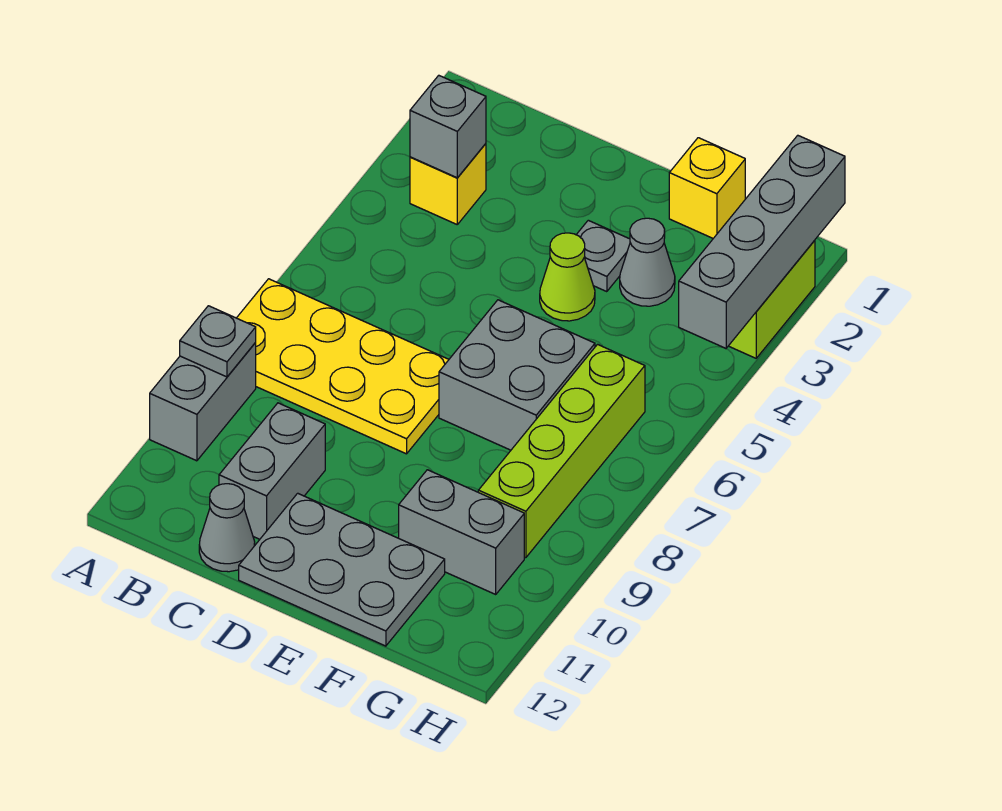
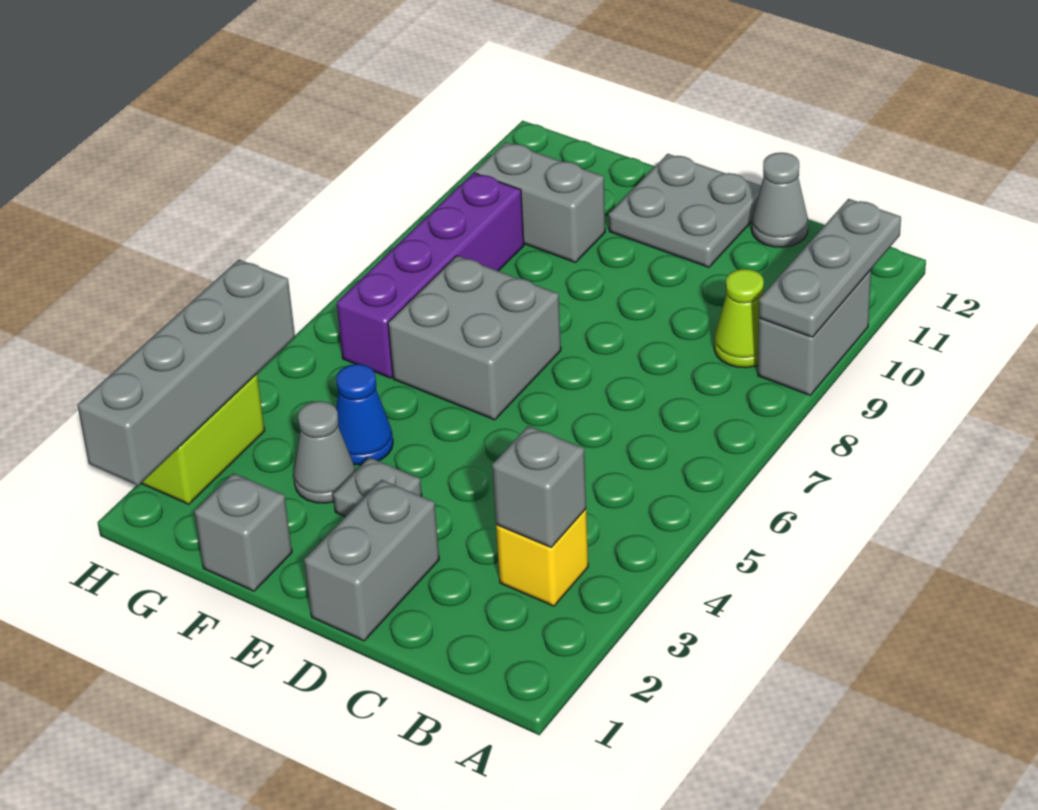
yellow plate A7:D8 level 1 -> none
grey plate A9 level 2 -> grey plate A9:A11 level 2
grey brick C10:C11 level 1 -> grey brick D1:D2 level 1
grey plate D11:F12 level 1 -> grey plate D11:E12 level 1
lime cone E4 level 1 -> lime cone B9 level 1
yellow brick F1 level 1 -> grey brick F1 level 1
none -> blue cone F4 level 1
lime brick G6:G9 level 1 -> purple brick G6:G9 level 1

